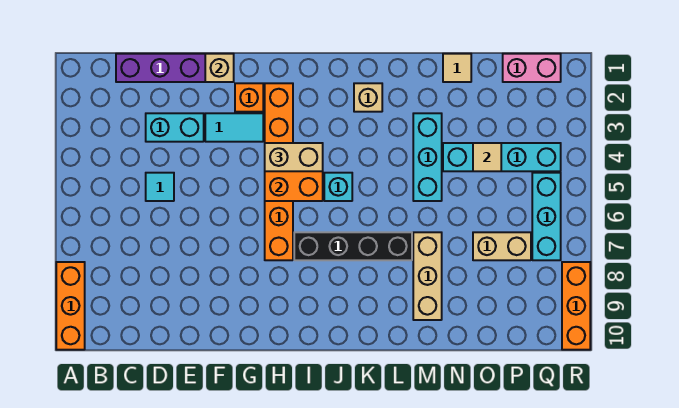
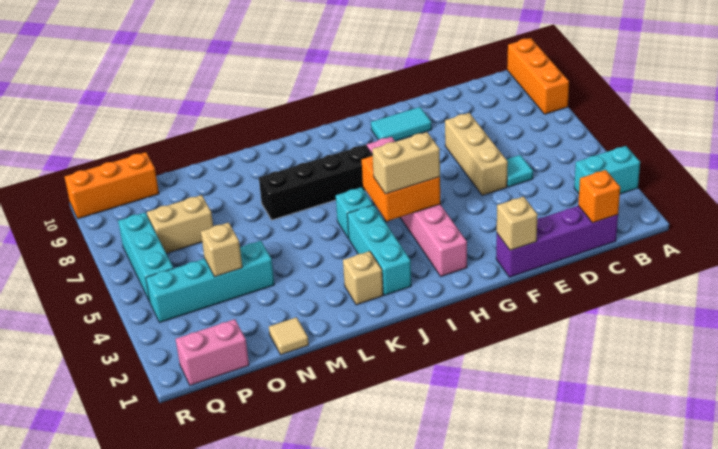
cyan brick D3:E3 level 1 -> cyan brick A3:B3 level 1
cyan tile F3:G3 level 1 -> cyan tile F9:G9 level 1
orange brick G2 level 1 -> orange brick C1 level 2
orange brick H2:H7 level 1 -> pink brick H2:H7 level 1
cyan brick M3:M5 level 1 -> cyan brick J2:J4 level 1
tan brick M7:M9 level 1 -> tan brick E5:E7 level 1
tan tile O4 level 2 -> tan brick O4 level 2
orange brick R8:R10 level 1 -> orange brick P10:R10 level 1

